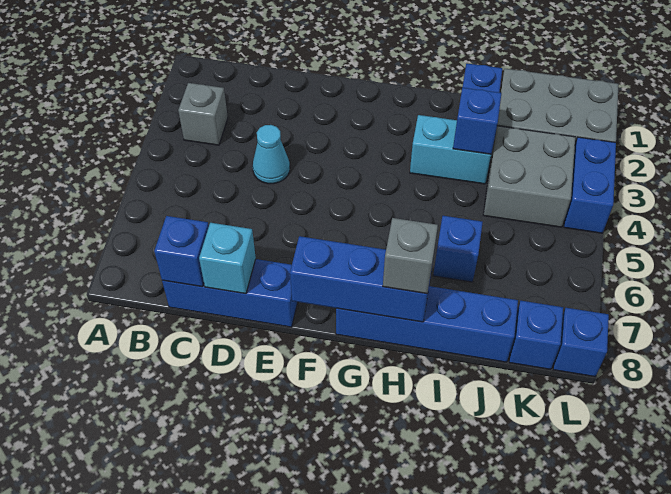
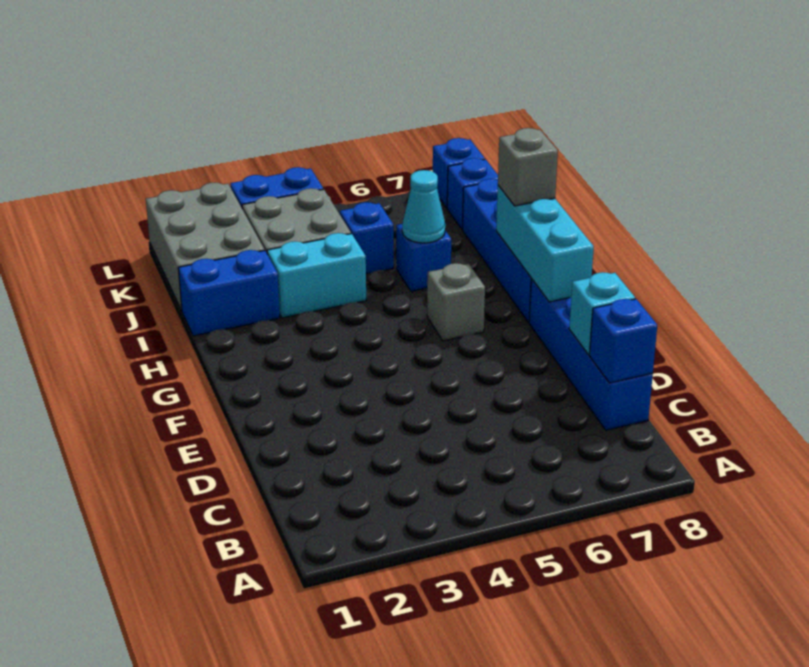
grey brick B3 level 1 -> grey brick G6 level 1
blue brick C8:E8 level 1 -> blue brick C8:F8 level 1
cyan cone D4 level 1 -> cyan cone I6 level 2
blue brick F8:H8 level 2 -> cyan brick F8:H8 level 2
cyan brick H3:I3 level 1 -> cyan brick I3:I4 level 1
blue brick I3 level 2 -> blue brick J5 level 1

